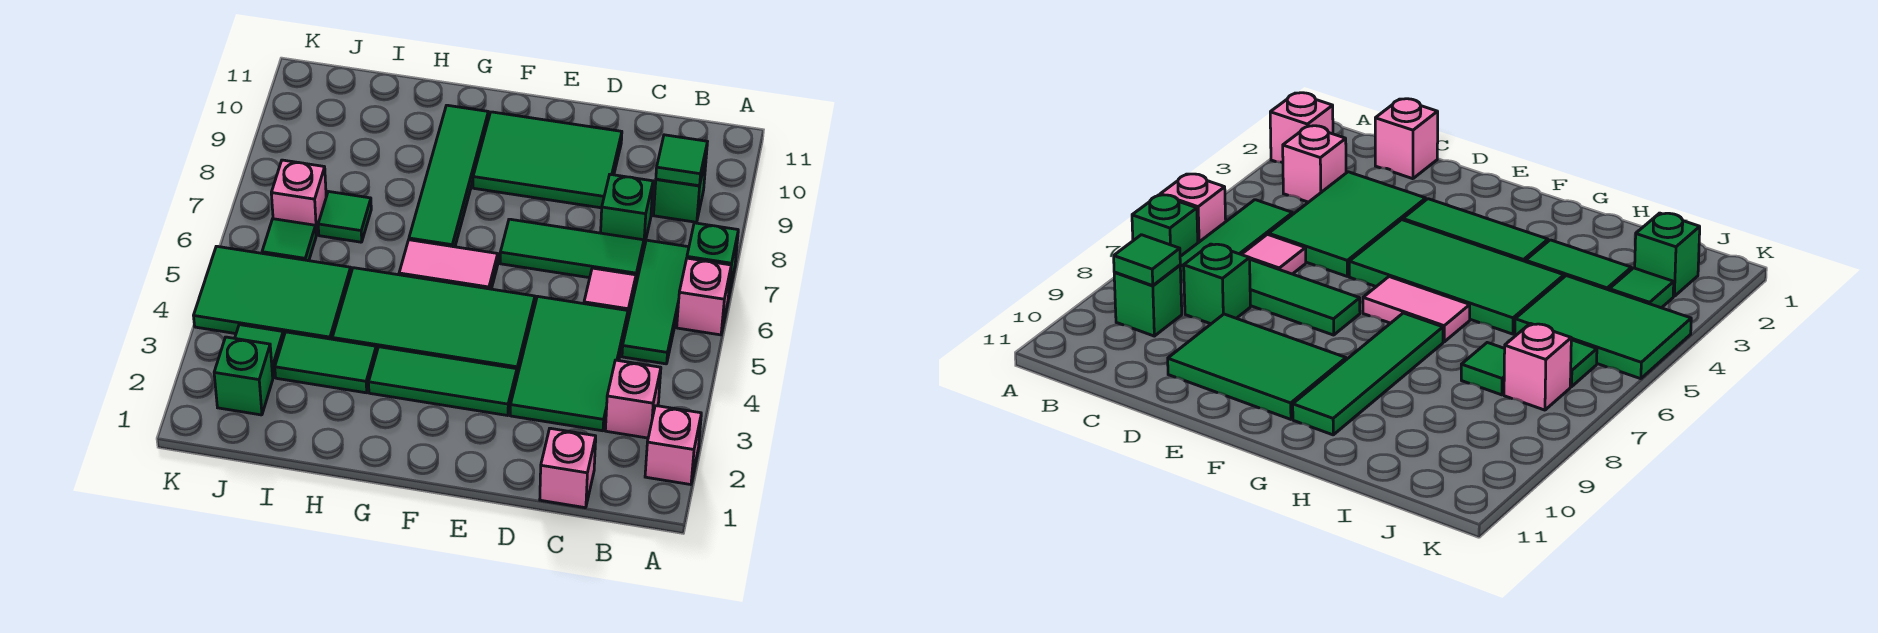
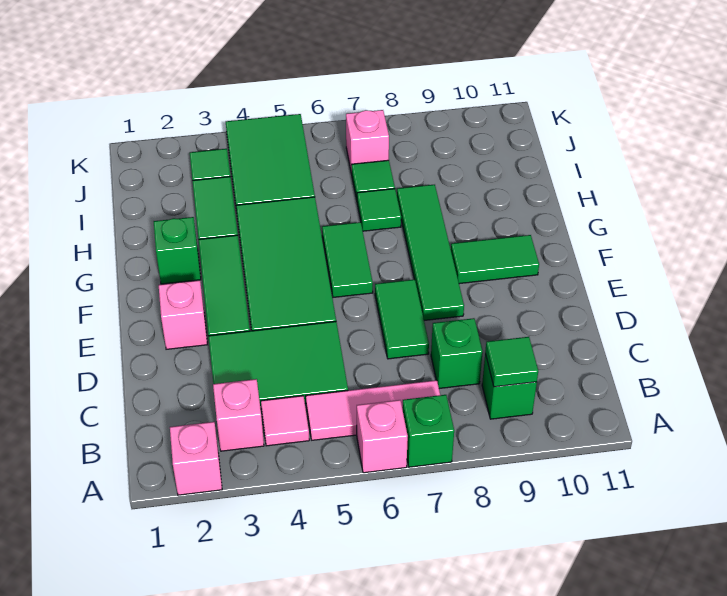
green tile B5:B7 level 1 -> pink tile B5:B7 level 1
pink brick C1 level 1 -> pink brick E2 level 1
pink tile C6 level 1 -> pink tile B4 level 1
green tile C7:E7 level 1 -> green tile D7:E7 level 1
green tile D9:F10 level 1 -> green tile F9:F10 level 1
pink tile F6:G6 level 1 -> green tile F6:G6 level 1
green tile G7:G10 level 1 -> green tile E8:H8 level 1
green brick J2 level 1 -> green brick G2 level 1
green tile J6 level 1 -> green tile H7 level 1

